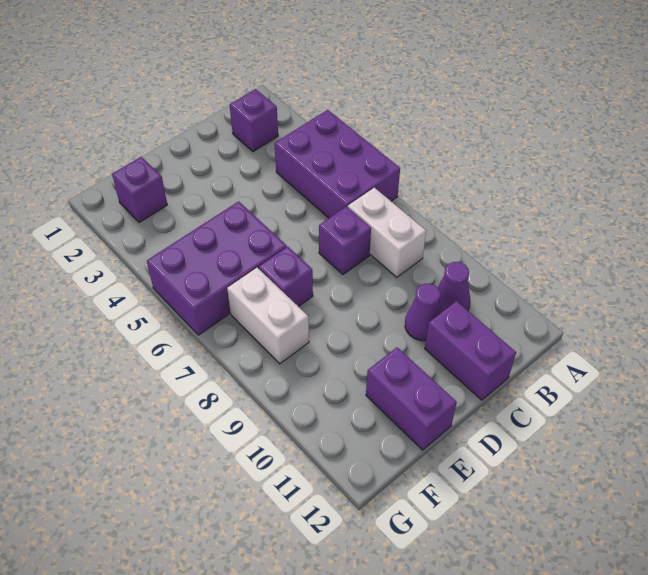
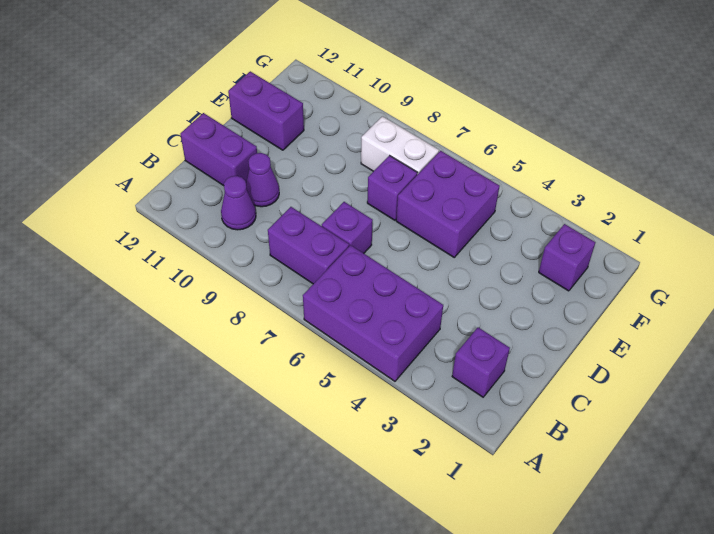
white brick B7:B8 level 1 -> purple brick B7:B8 level 1
purple brick E5:G6 level 1 -> purple brick E5:F6 level 1

